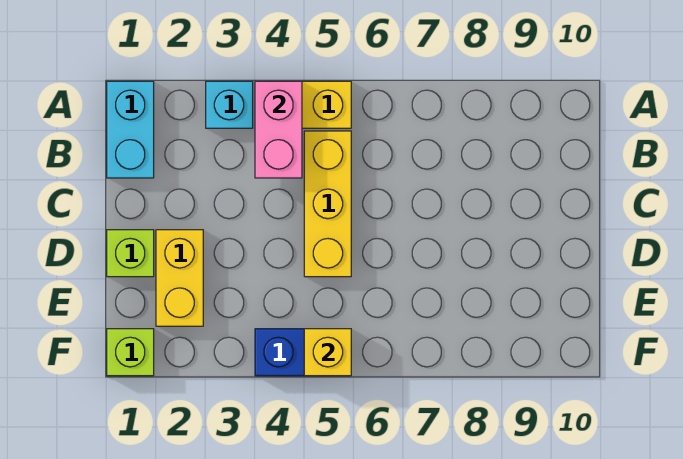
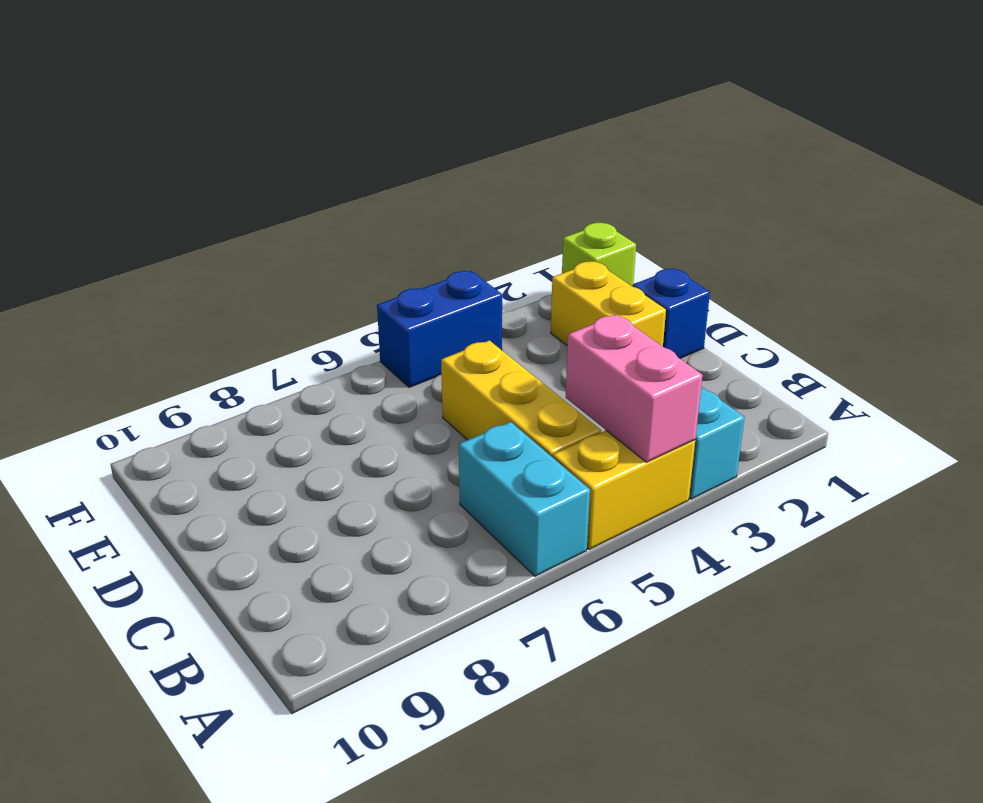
cyan brick A1:B1 level 1 -> cyan brick A6:B6 level 1
lime brick D1 level 1 -> blue brick D1 level 1
yellow brick F5 level 2 -> none

